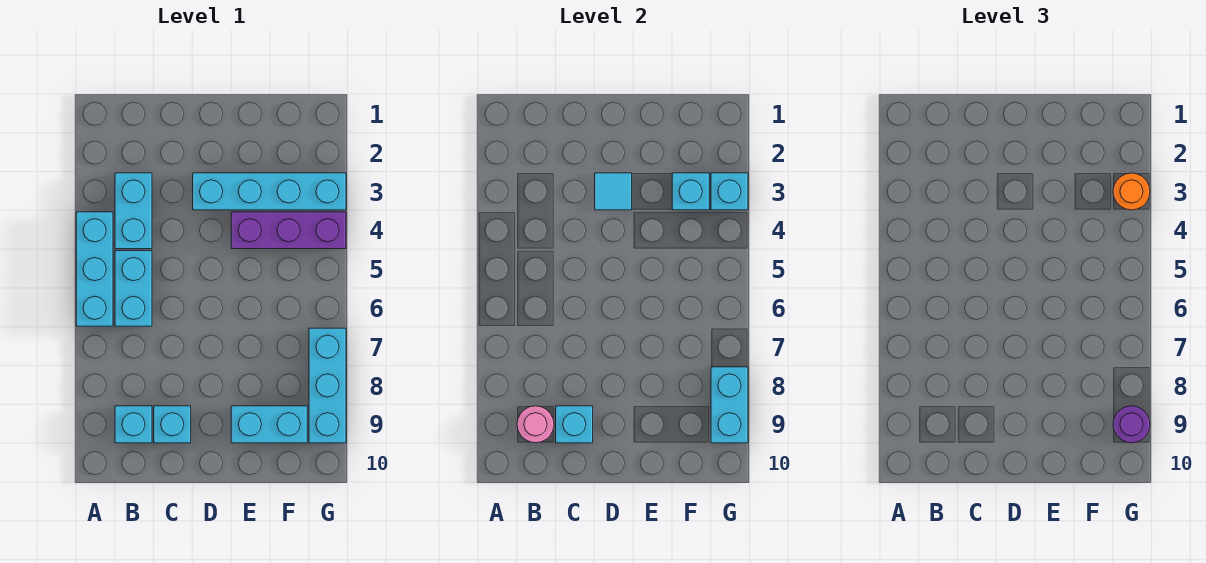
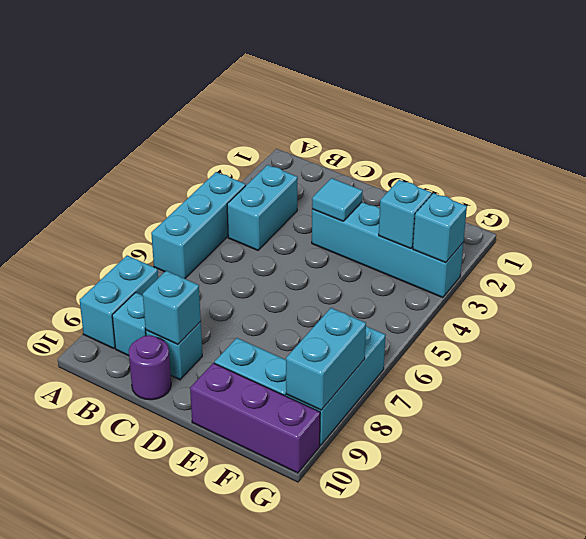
cyan brick B5:B6 level 1 -> cyan brick A8:A9 level 1
pink round brick B9 level 2 -> none
purple brick E4:G4 level 1 -> purple brick E10:G10 level 1
orange round brick G3 level 3 -> none
purple round brick G9 level 3 -> purple round brick C10 level 1

